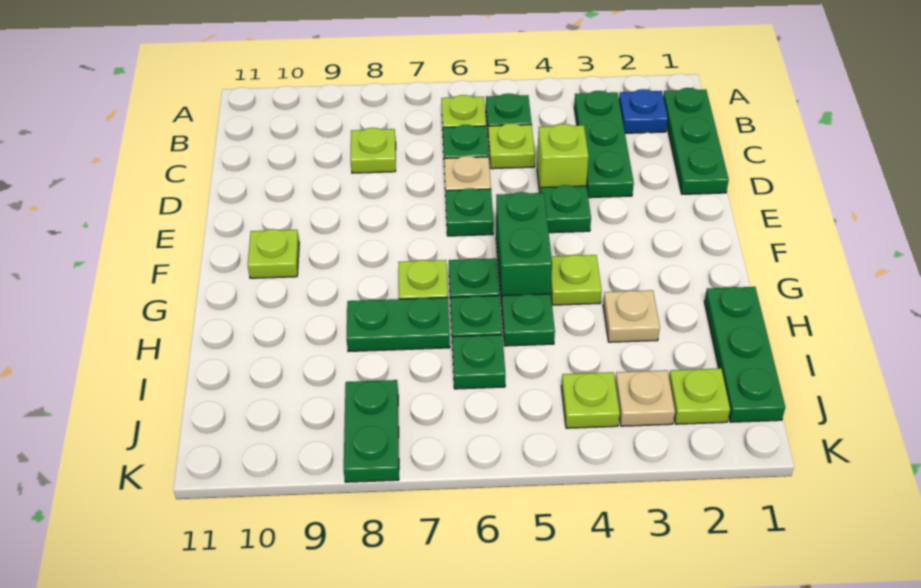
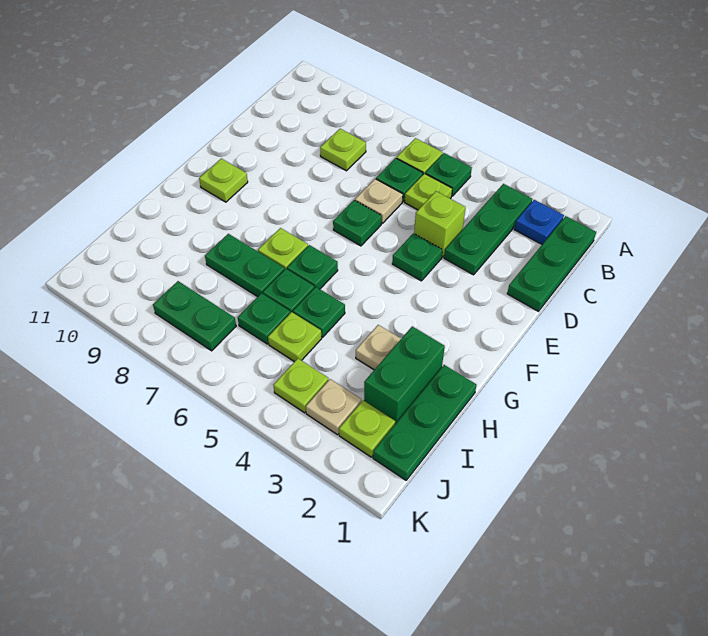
green brick F5:G5 level 1 -> green brick H2:I2 level 1
lime plate G4 level 1 -> lime plate I5 level 1
green plate J8:K8 level 1 -> green plate J7:J8 level 1

